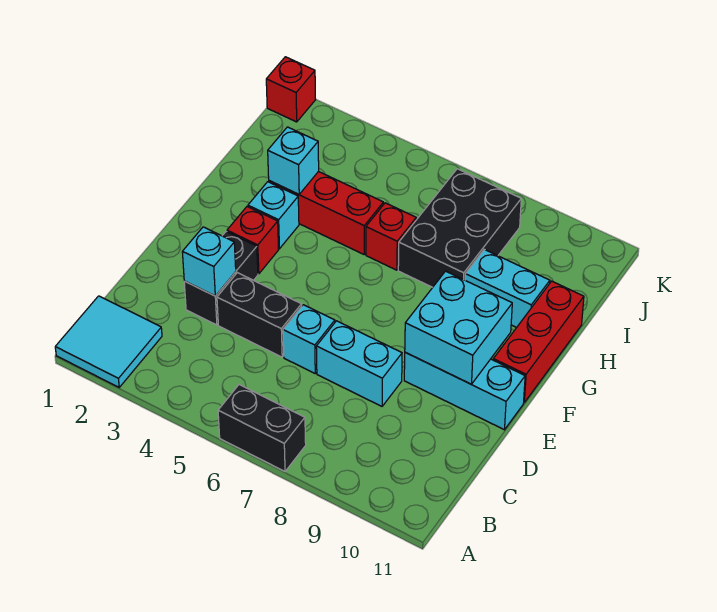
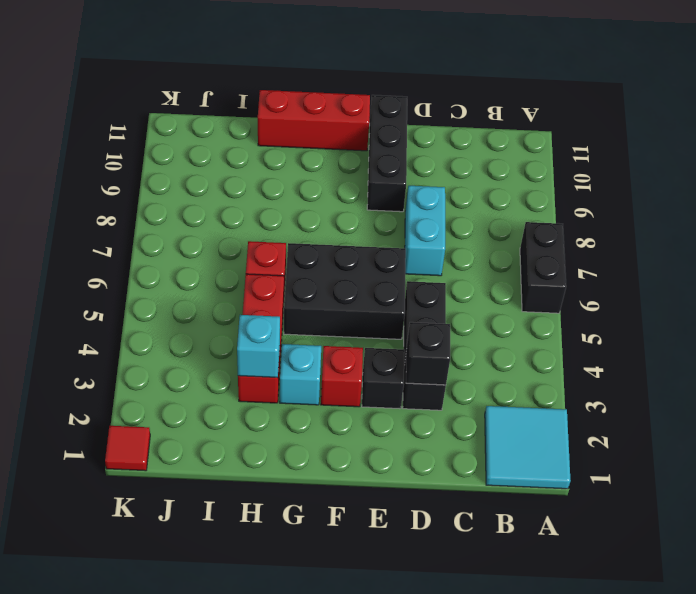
cyan brick D3 level 2 -> black brick D3 level 2
cyan brick D6 level 1 -> none
cyan brick E9:E11 level 1 -> black brick E9:E11 level 1
cyan brick E9:F10 level 2 -> none
black brick H7:J8 level 1 -> black brick E5:G6 level 1
cyan brick H9:H10 level 1 -> none
red brick K1 level 1 -> red tile K1 level 1

